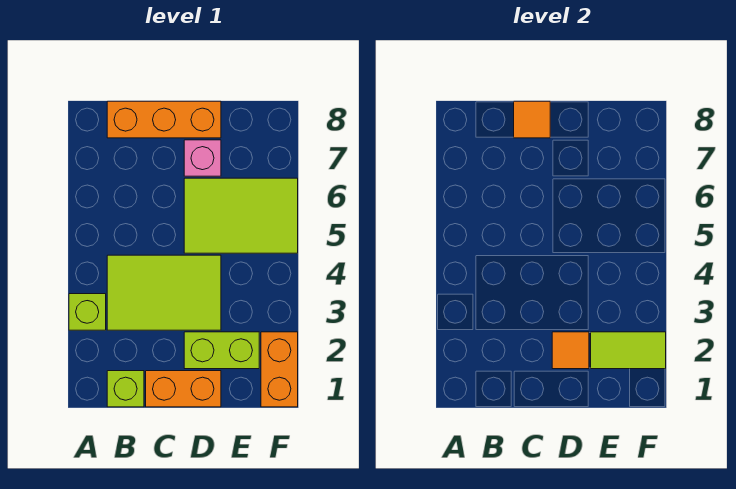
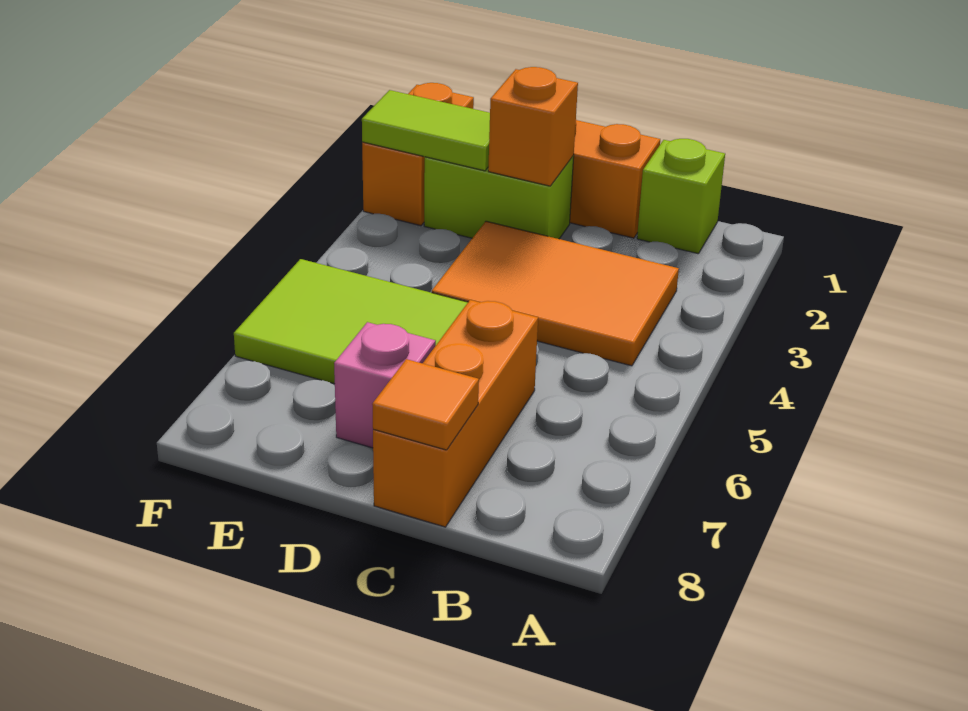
lime brick A3 level 1 -> none
lime tile B3:D4 level 1 -> orange tile B3:D4 level 1
orange brick B8:D8 level 1 -> orange brick C6:C8 level 1
orange tile D2 level 2 -> orange brick D2 level 2

